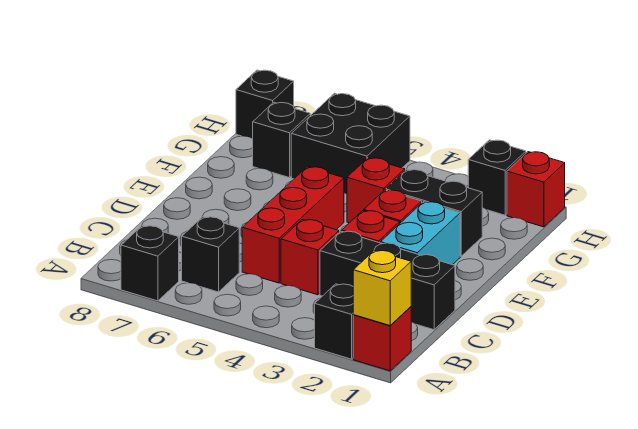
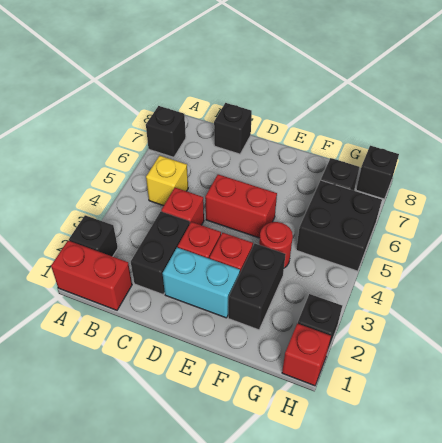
red brick A1 level 1 -> red brick A1:B1 level 1
yellow brick A1 level 2 -> yellow brick B5 level 1
black brick B6 level 1 -> black brick C8 level 1
black brick C1:C3 level 1 -> black brick C2:C3 level 1
red brick C5:E5 level 1 -> red brick D5:E5 level 1
red brick F4 level 1 -> red round brick F4 level 1

